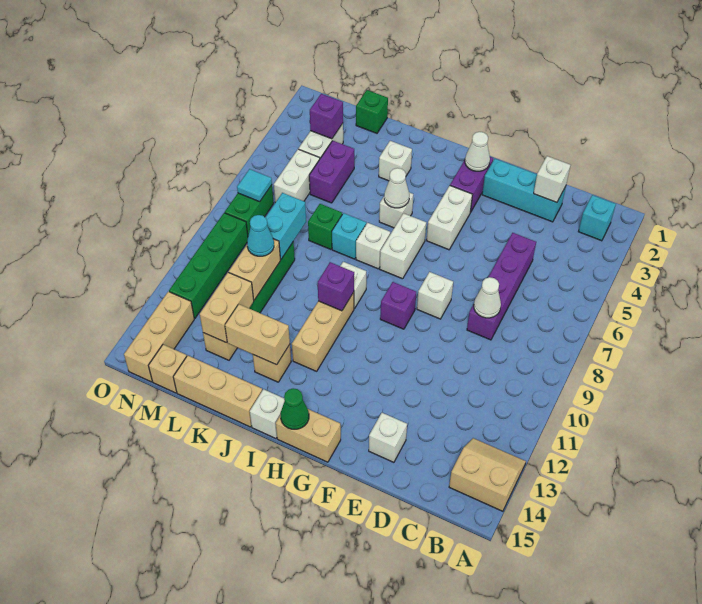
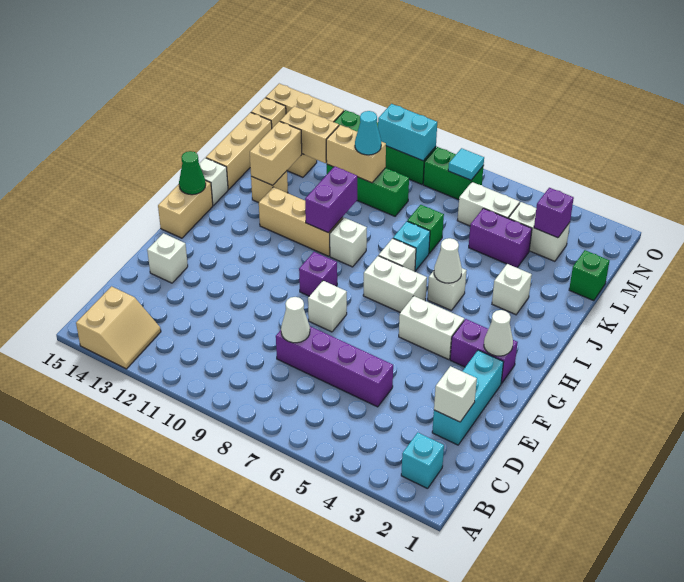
purple brick I10 level 2 -> purple brick I10:J10 level 2
cyan brick L8:L9 level 2 -> cyan brick N9:N10 level 2

